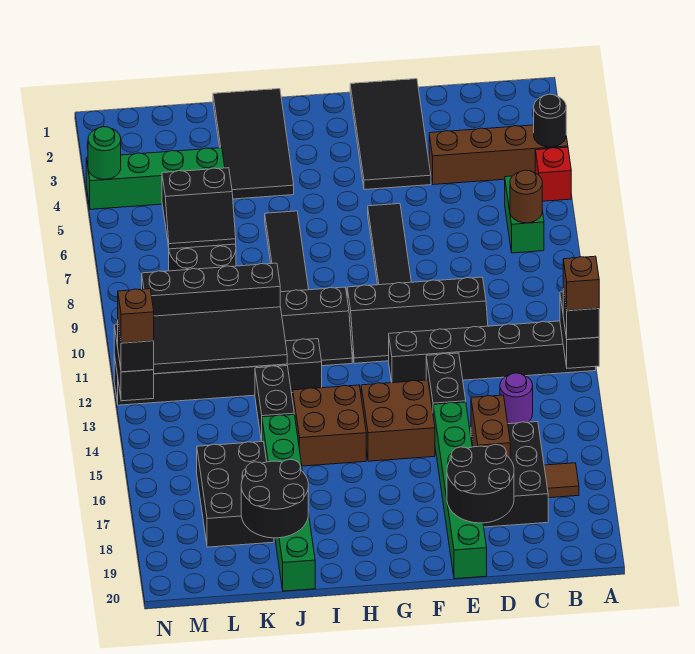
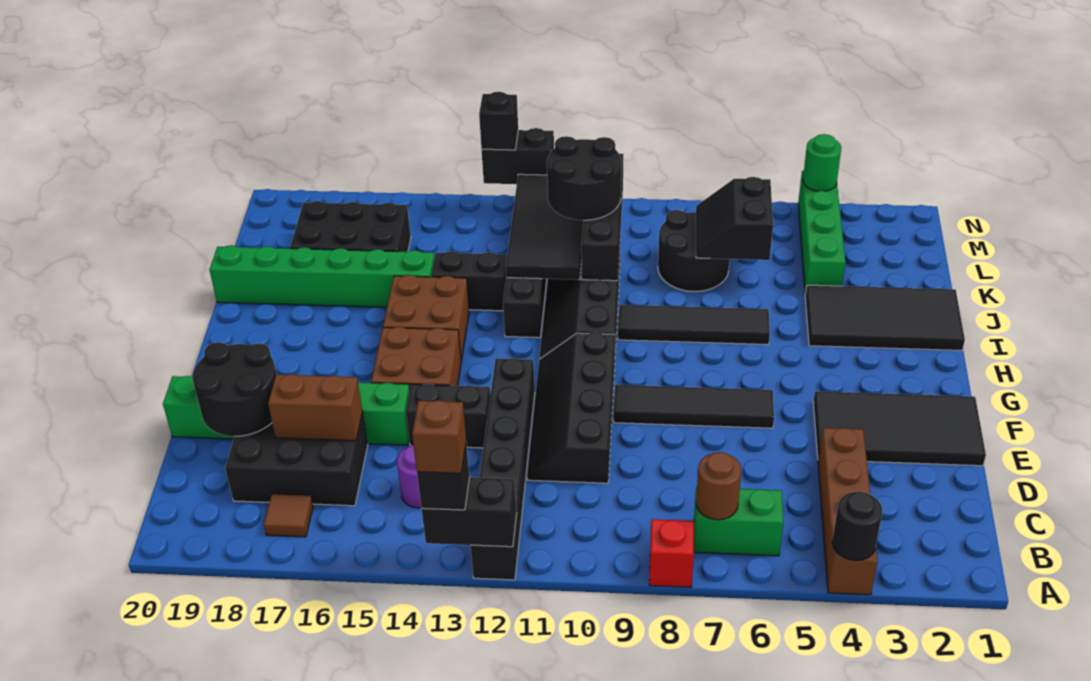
red brick A5 level 1 -> red brick A8 level 1
black round brick J18:K19 level 2 -> black round brick K10:L11 level 3
brown brick N13 level 4 -> none

